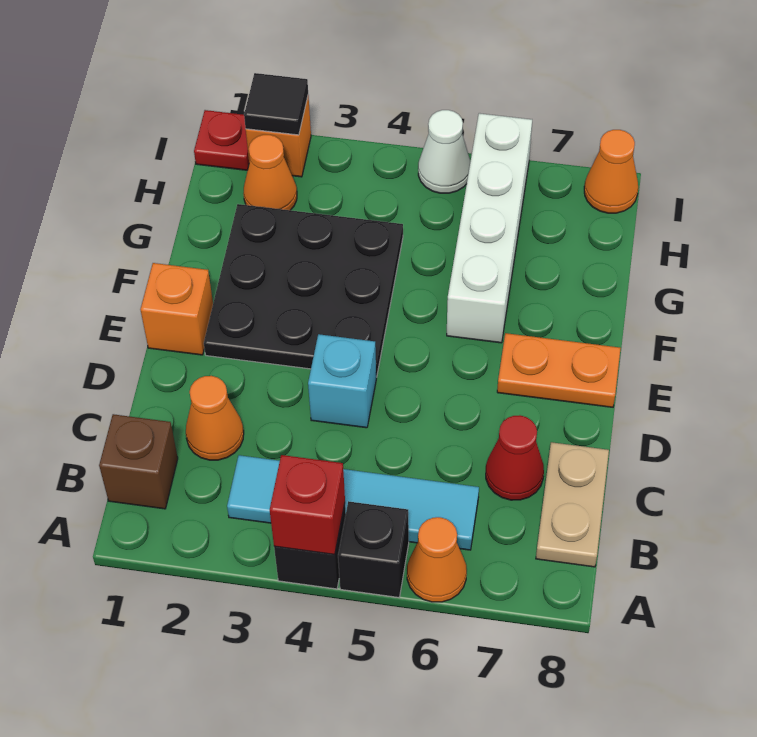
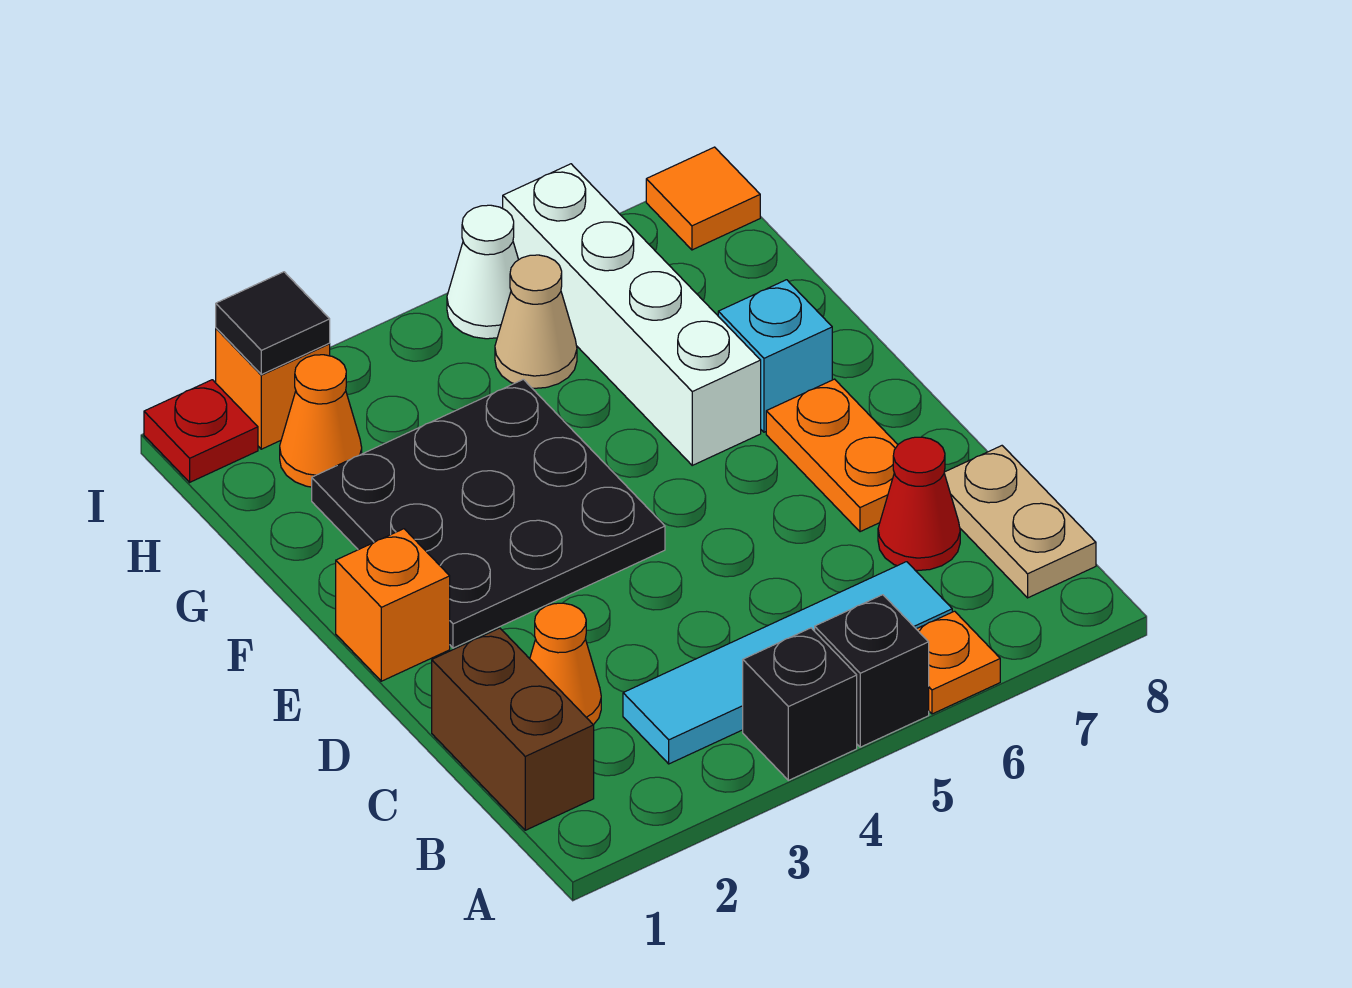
red brick A4 level 2 -> none
orange cone A6 level 1 -> orange plate A6 level 1
brown brick B1 level 1 -> brown brick B1:C1 level 1
cyan brick D4 level 1 -> cyan brick F7 level 1
orange plate E7:E8 level 1 -> orange plate D7:E7 level 1
none -> tan cone H5 level 1
orange cone I8 level 1 -> orange tile I8 level 1

